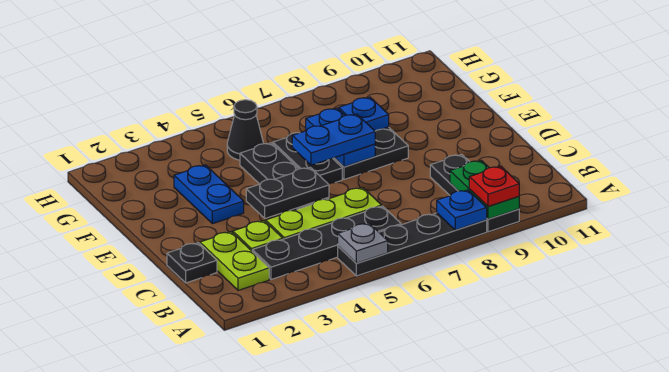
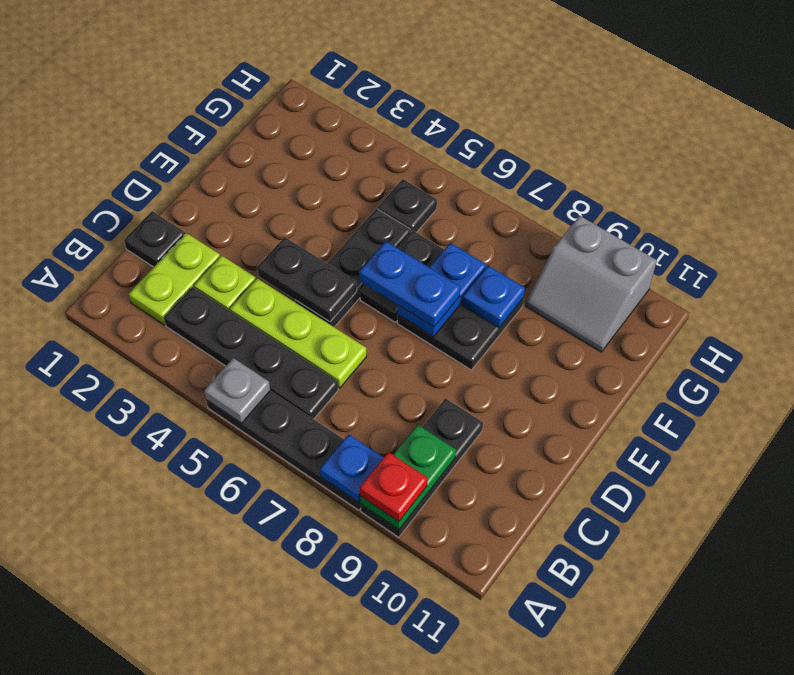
blue plate E3:F3 level 1 -> none
black cone G5 level 1 -> black plate G5 level 1
none -> grey slope G9:H10 level 1 top H

